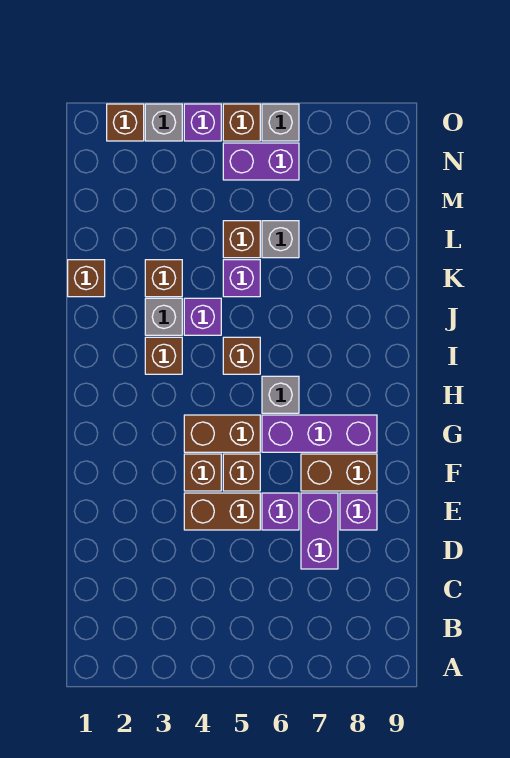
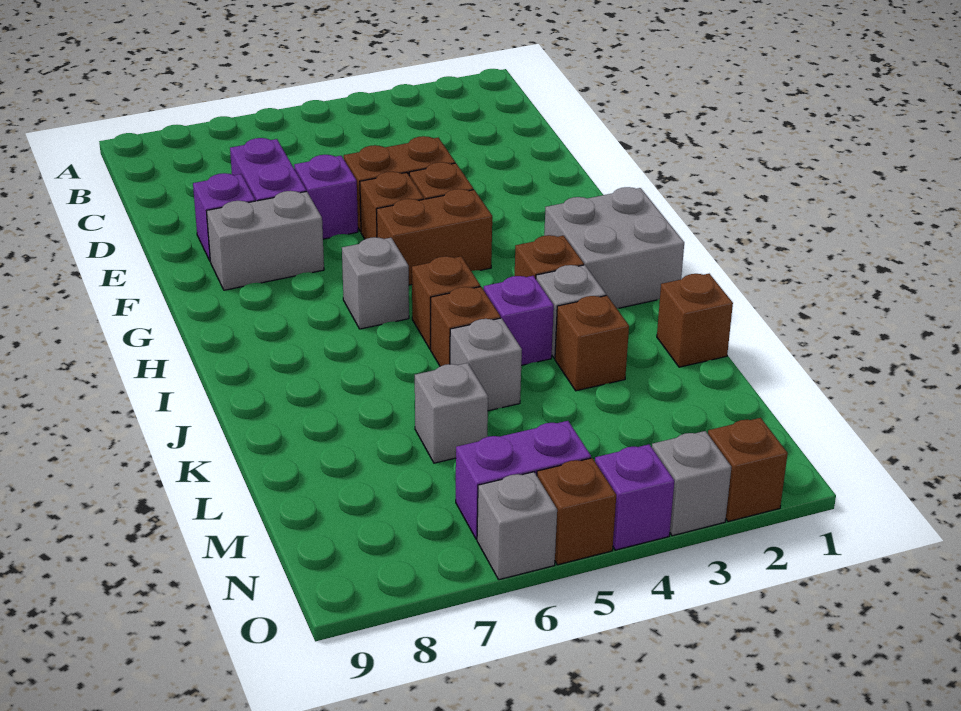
brown brick F7:F8 level 1 -> grey brick F7:F8 level 1
purple brick G6:G8 level 1 -> none
none -> grey brick H1:I2 level 1
purple brick K5 level 1 -> grey brick K5 level 1
brown brick L5 level 1 -> brown brick J5 level 1

